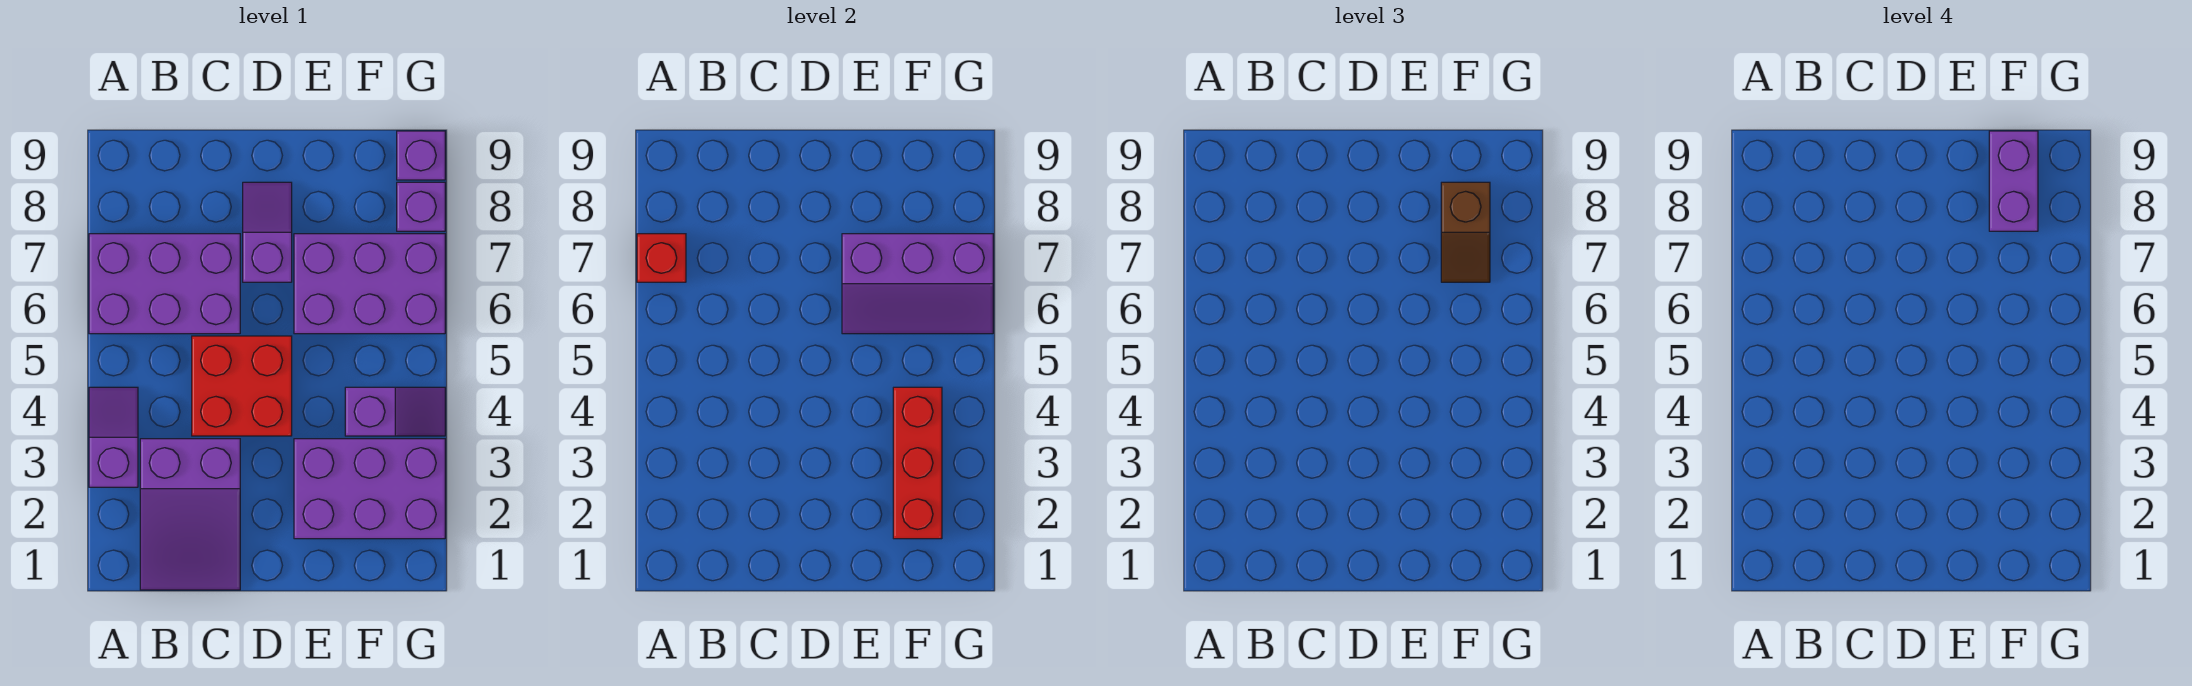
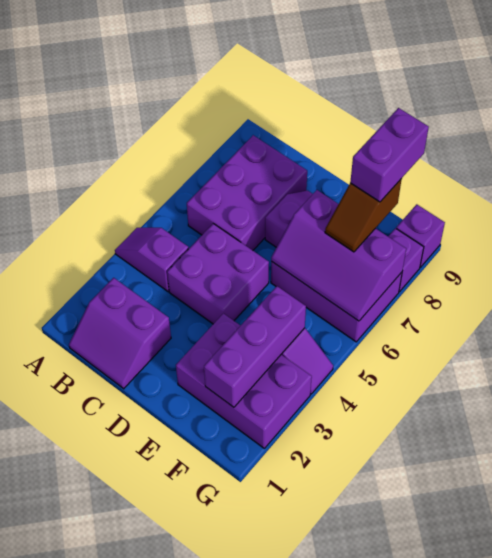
purple slope A3:A4 level 1 top 3 -> purple slope A4:B4 level 1 top B
purple brick A6:C7 level 1 -> purple brick B6:C8 level 1
red brick A7 level 2 -> none
purple slope B1:C3 level 1 top 3 -> purple slope B1:C2 level 1 top 2
red brick C4:D5 level 1 -> purple brick C4:D5 level 1
red brick F2:F4 level 2 -> purple brick F2:F4 level 2

